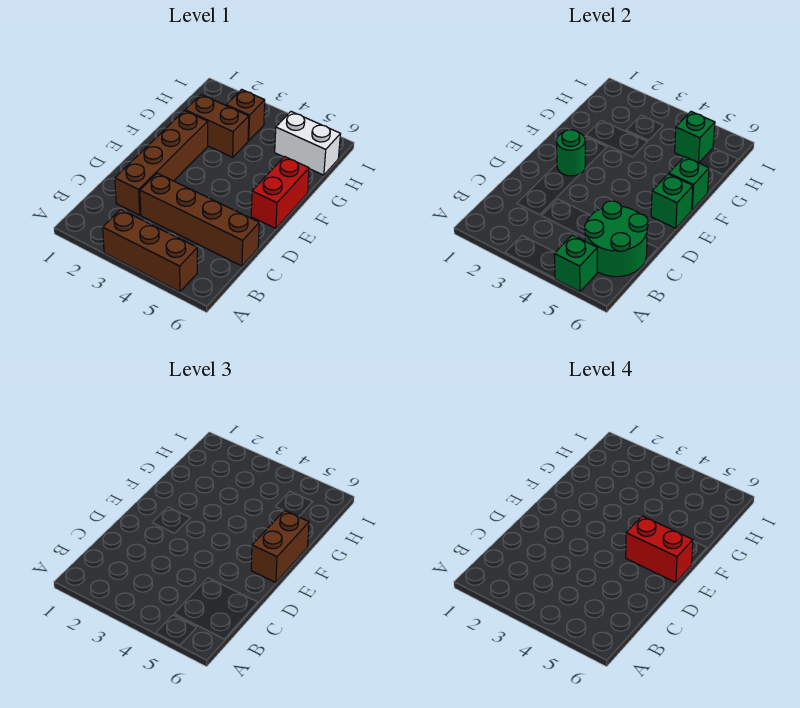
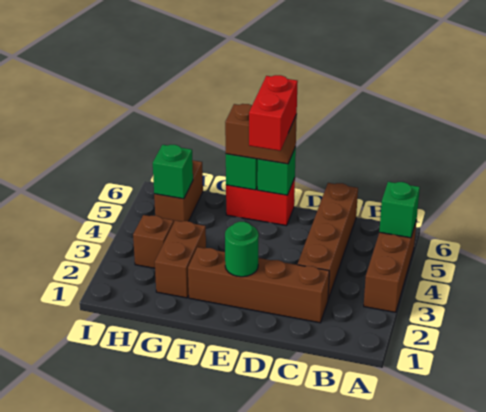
green round brick B5:C6 level 2 -> none
white brick H5:H6 level 1 -> brown brick H5:H6 level 1

